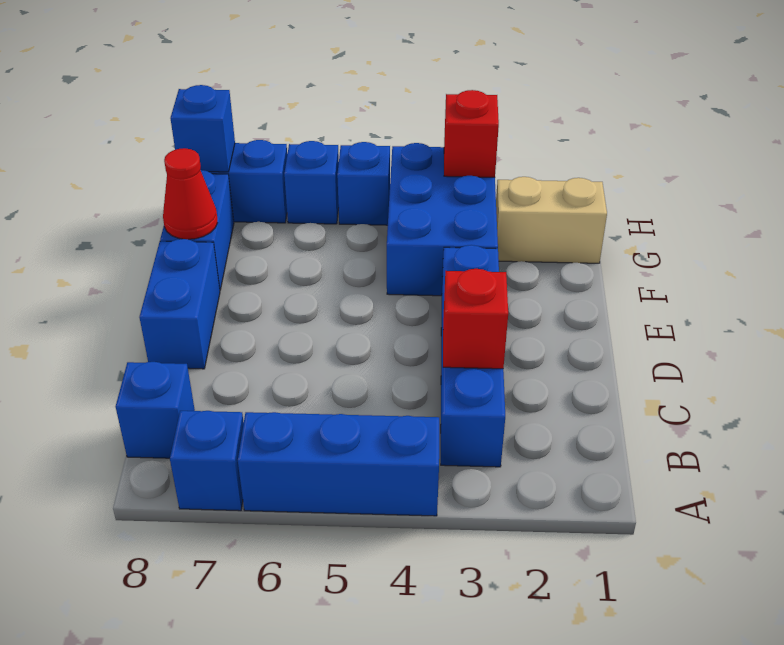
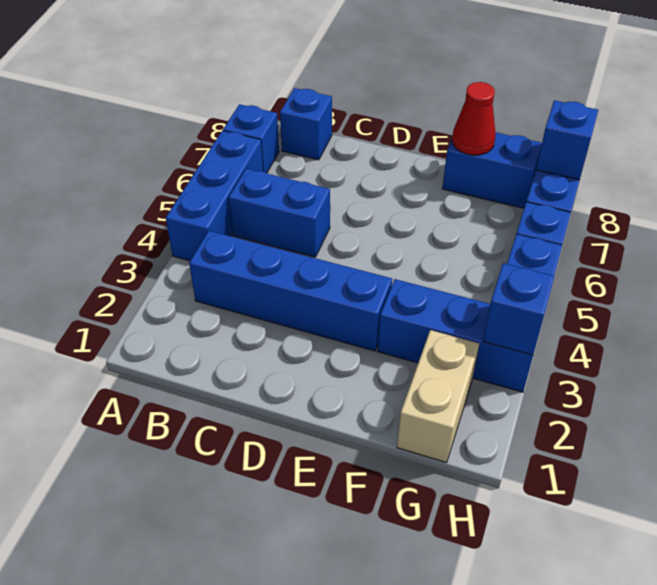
red brick C3 level 2 -> none
blue brick D8:E8 level 1 -> blue brick B5:C5 level 1
blue brick F3:H4 level 1 -> blue brick F3:H3 level 1
red brick H3 level 2 -> blue brick H3 level 2

